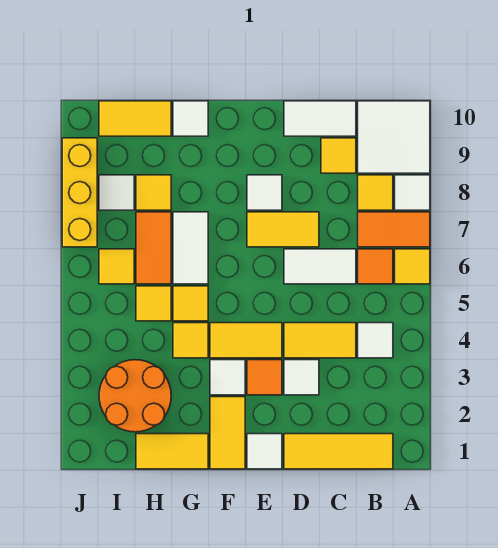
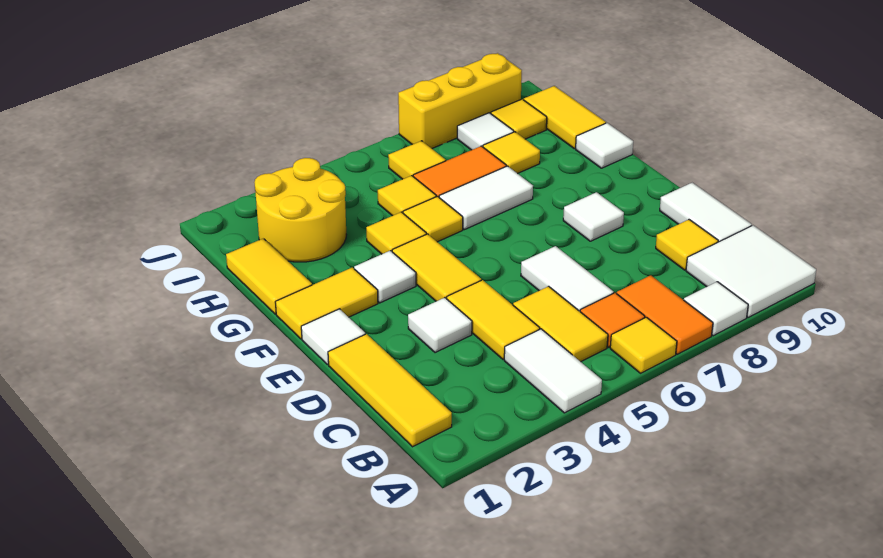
white tile B4 level 1 -> white tile A4:B4 level 1
yellow tile B8 level 1 -> yellow tile I9 level 1
yellow tile D7:E7 level 1 -> yellow tile B5:C5 level 1
orange tile E3 level 1 -> none
orange round brick H2:I3 level 1 -> yellow round brick H2:I3 level 1

